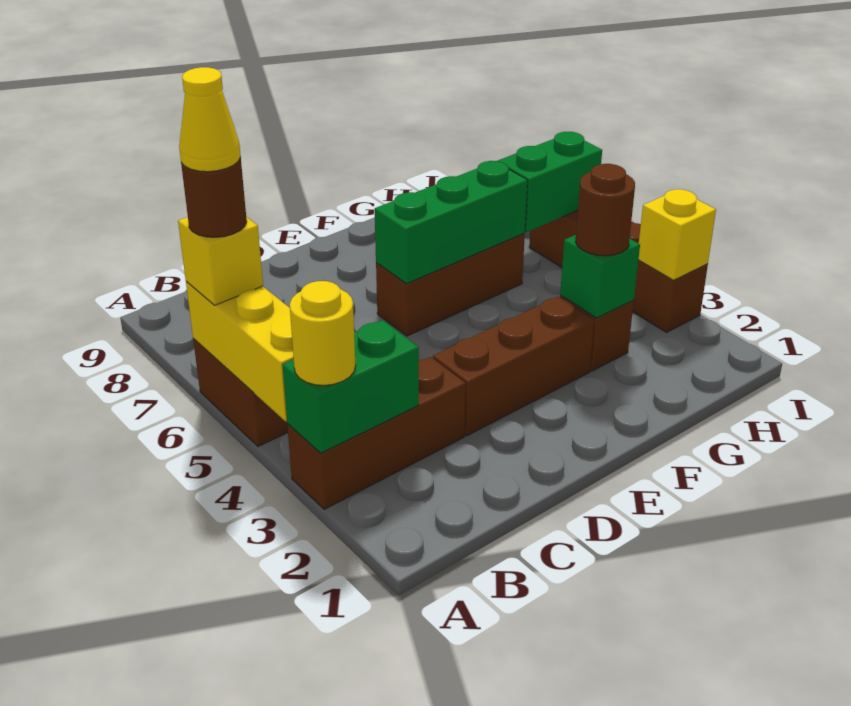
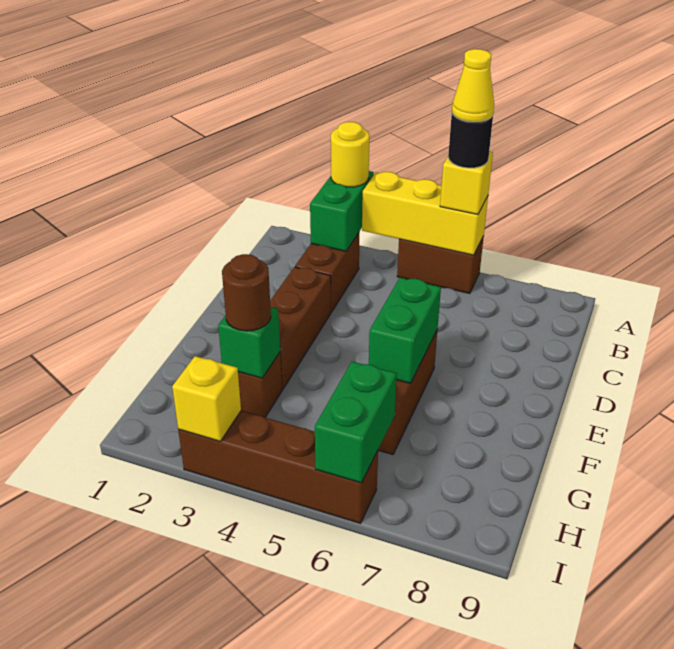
brown brick A3:C3 level 1 -> brown brick B3:C3 level 1
brown round brick A6 level 4 -> black round brick A6 level 4
green brick E6:G6 level 2 -> green brick E6:F6 level 2

